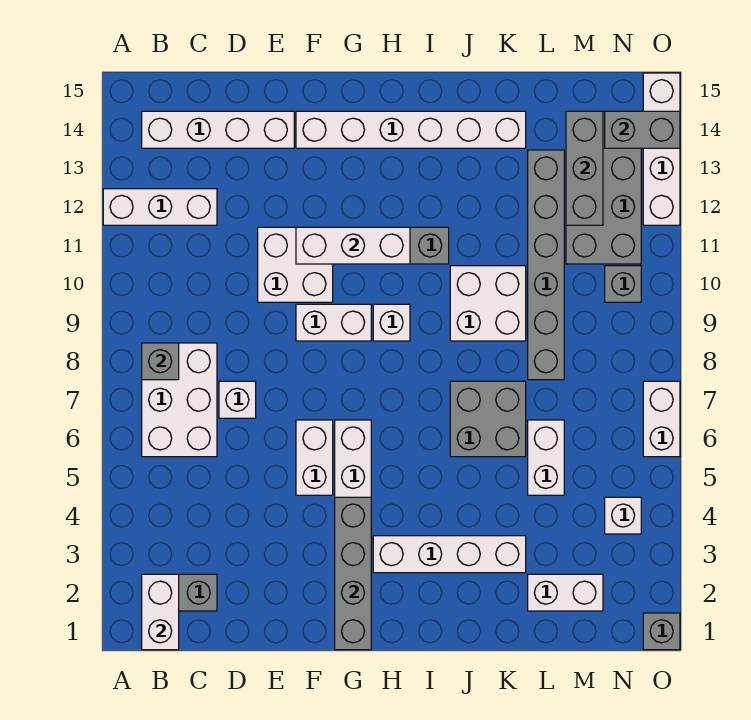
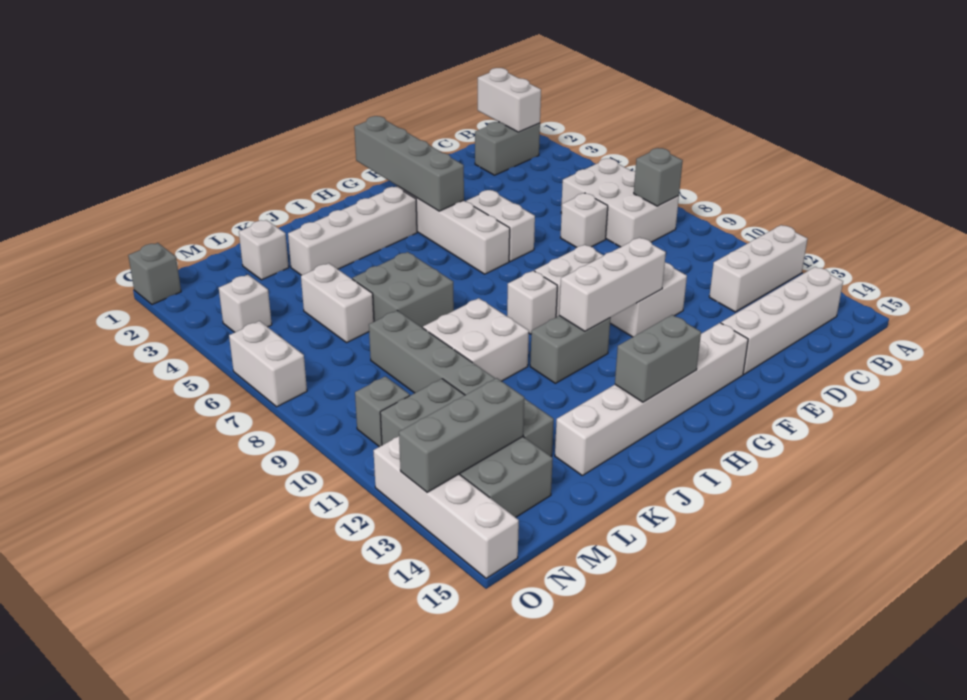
white brick L2:M2 level 1 -> white brick L2 level 1
grey brick M12:M14 level 2 -> grey brick M13:O13 level 2
grey brick N14:O14 level 2 -> grey brick H14:I14 level 2

